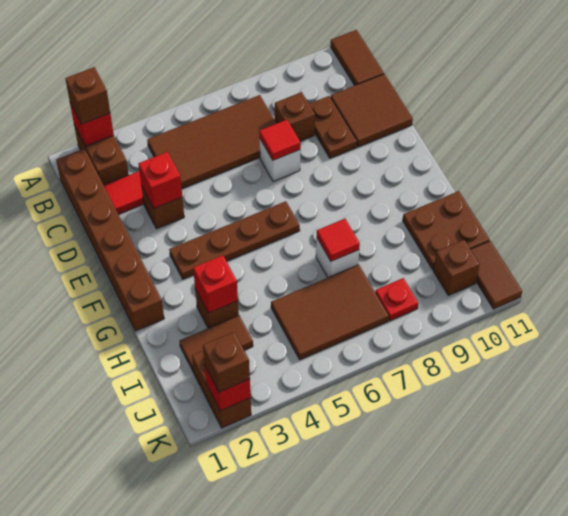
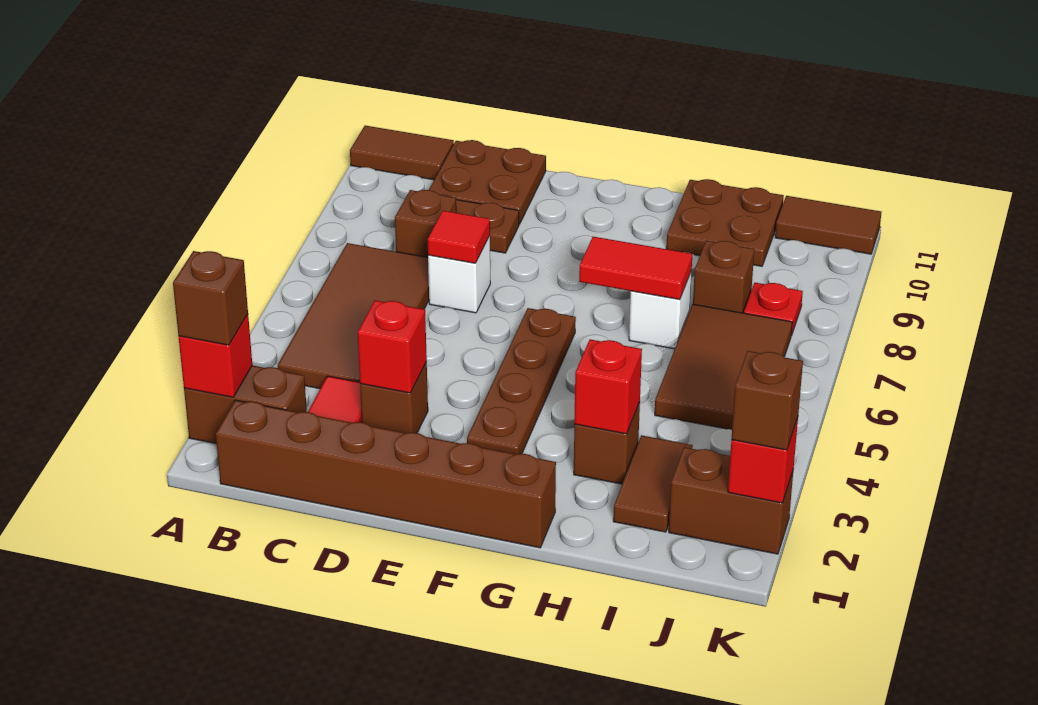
brown tile C10:D11 level 1 -> brown plate C10:D11 level 1
red tile H7 level 2 -> red tile G7:H7 level 2
brown brick J10 level 1 -> brown brick I8 level 1

